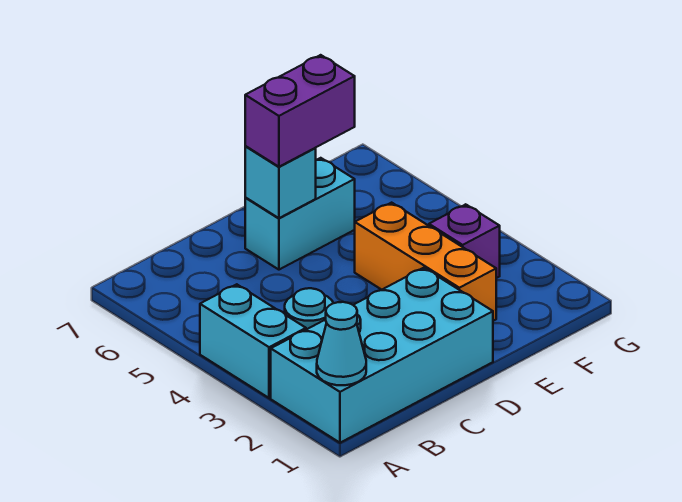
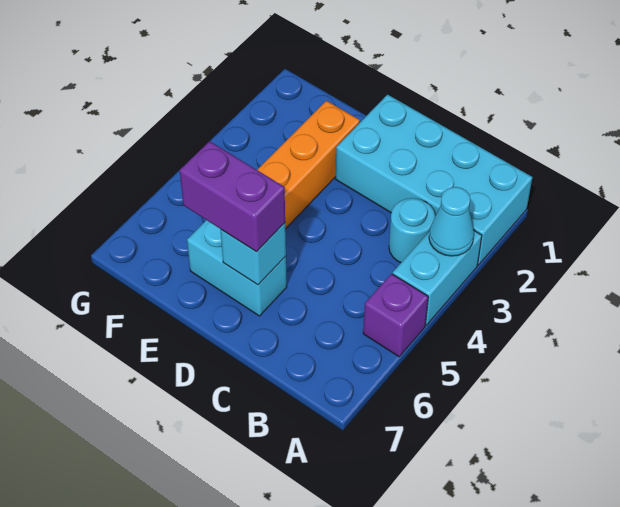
cyan cone A1 level 2 -> cyan cone A3 level 2
purple brick F3 level 1 -> purple brick A5 level 1

